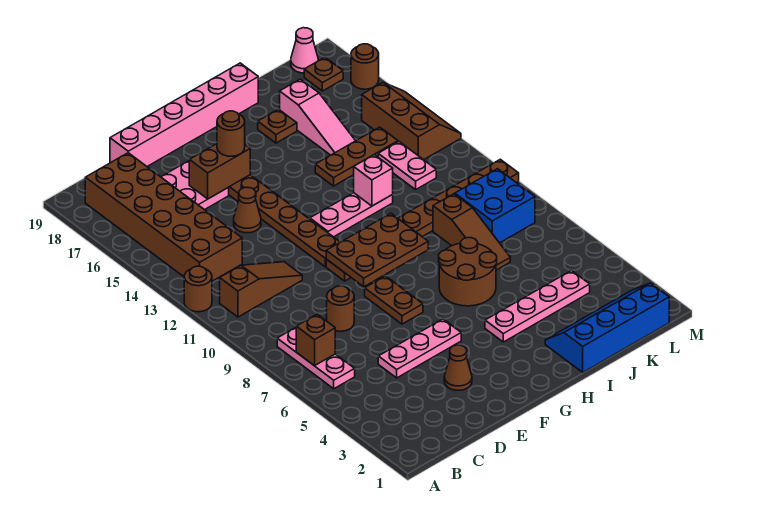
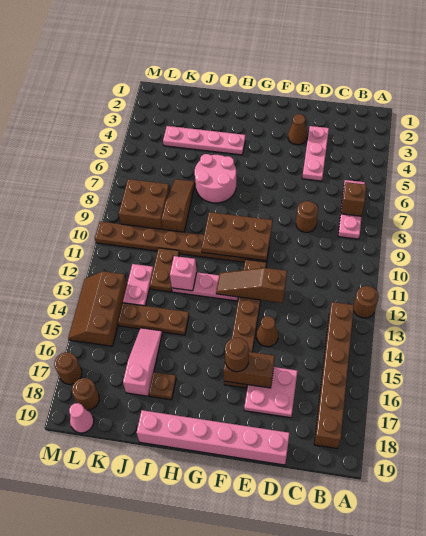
brown slope B11:D11 level 1 top B -> brown slope E12:G12 level 2 top E
brown brick B13:C18 level 1 -> brown brick B13:B18 level 1
pink plate D5:F5 level 1 -> pink plate D3:D5 level 1
brown plate F7:F8 level 1 -> brown plate J11:J12 level 1
brown round brick H6:I7 level 1 -> pink round brick H6:I7 level 1
blue slope I1:L2 level 1 top 1 -> none
blue brick K8:L9 level 1 -> brown brick K8:L9 level 1
brown plate L18 level 1 -> brown round brick L18 level 1

